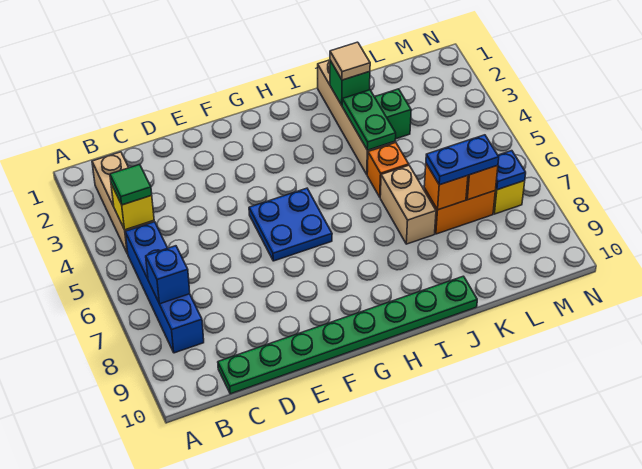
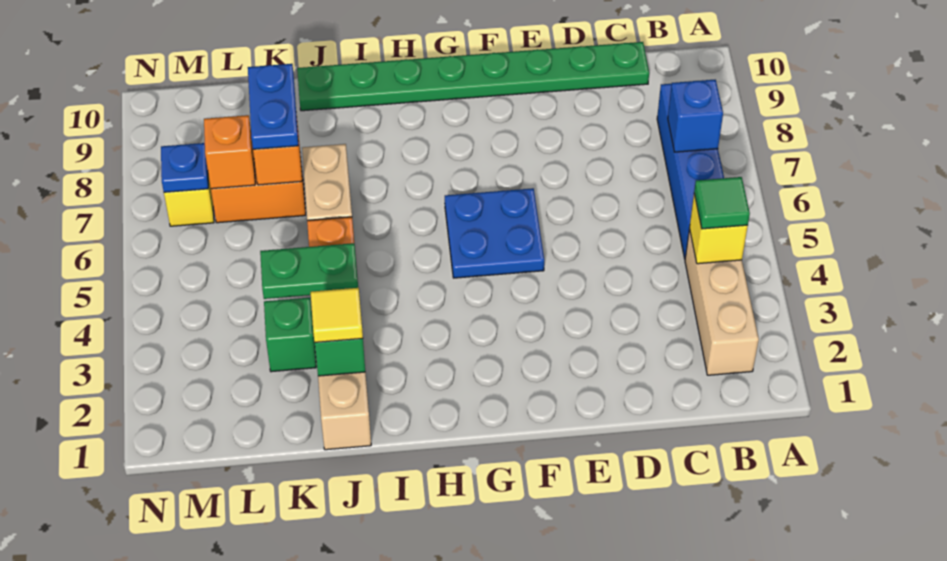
tan tile J2 level 3 -> yellow tile J2 level 3
green plate J3:J4 level 2 -> green plate J4:K4 level 2
blue plate K7:L7 level 3 -> blue plate K7:K8 level 3

